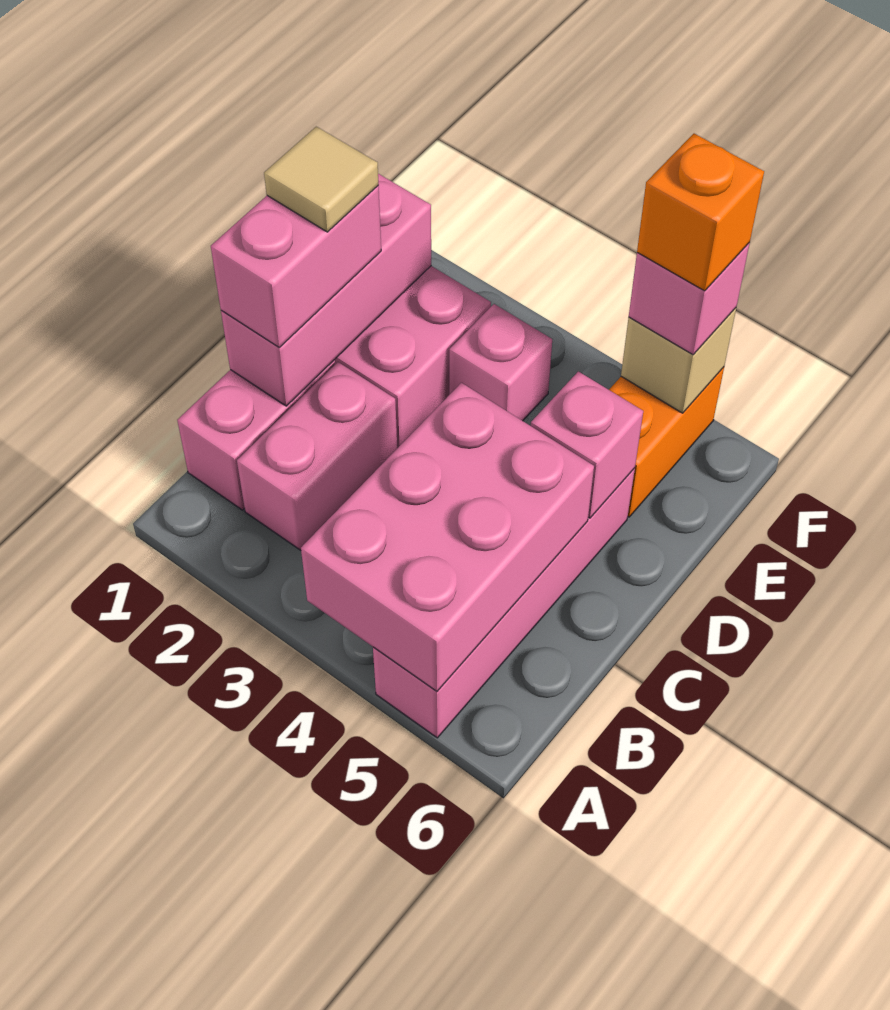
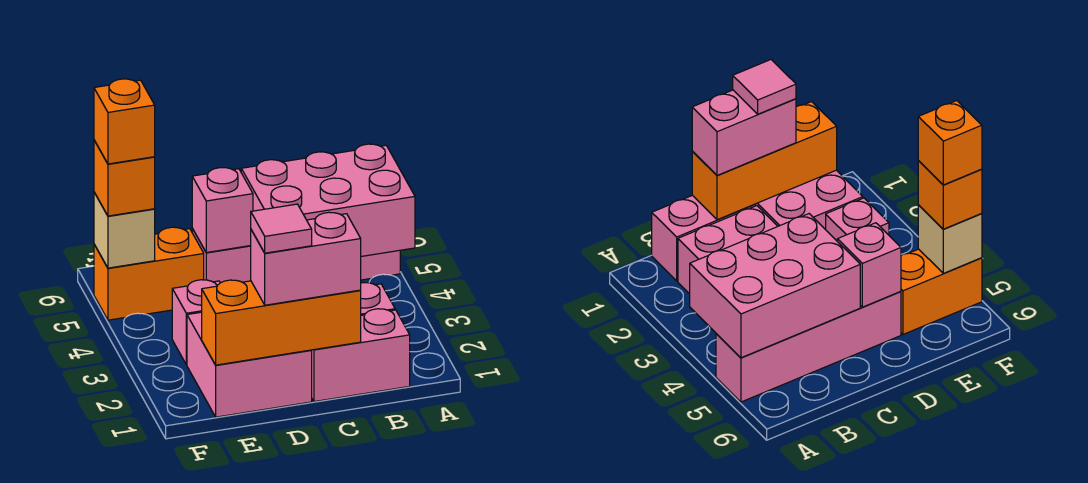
pink brick C1:E1 level 2 -> orange brick C1:E1 level 2
tan tile D1 level 4 -> pink tile D1 level 4
pink brick F5 level 3 -> orange brick F5 level 3

